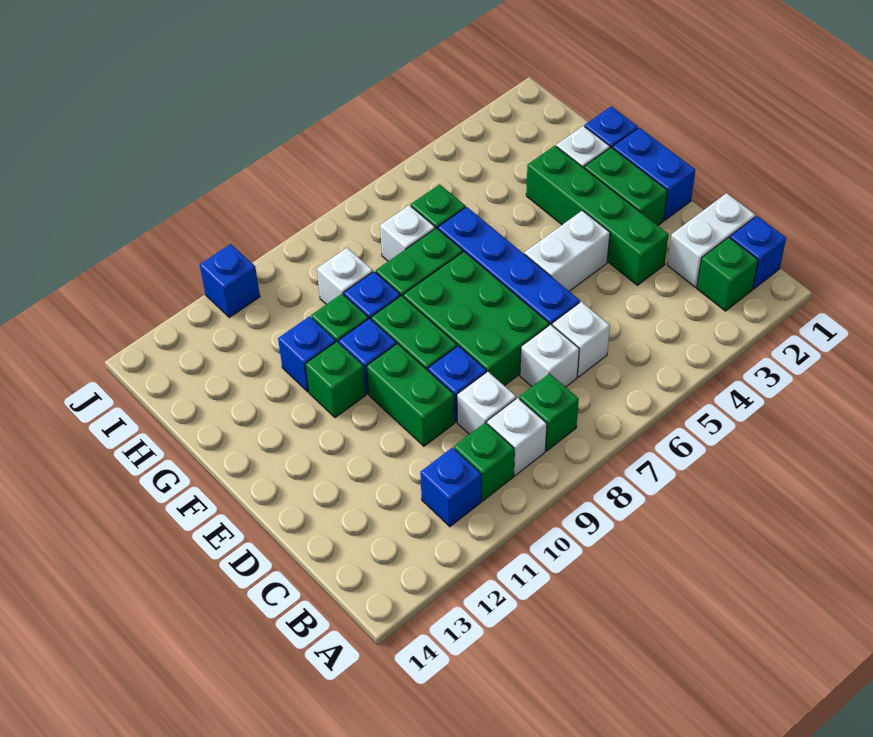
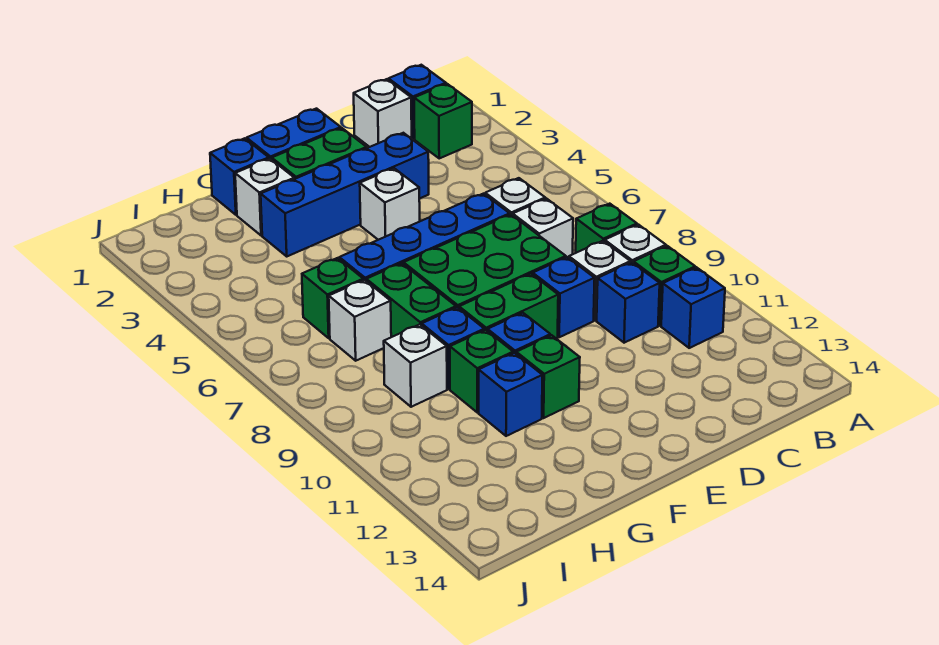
white brick C1:C2 level 1 -> white brick C1 level 1
green brick D3:G3 level 1 -> blue brick D3:G3 level 1
green brick D10:E10 level 1 -> none
white brick E4:E5 level 1 -> white brick E4 level 1
blue brick J11 level 1 -> blue brick C10 level 1

